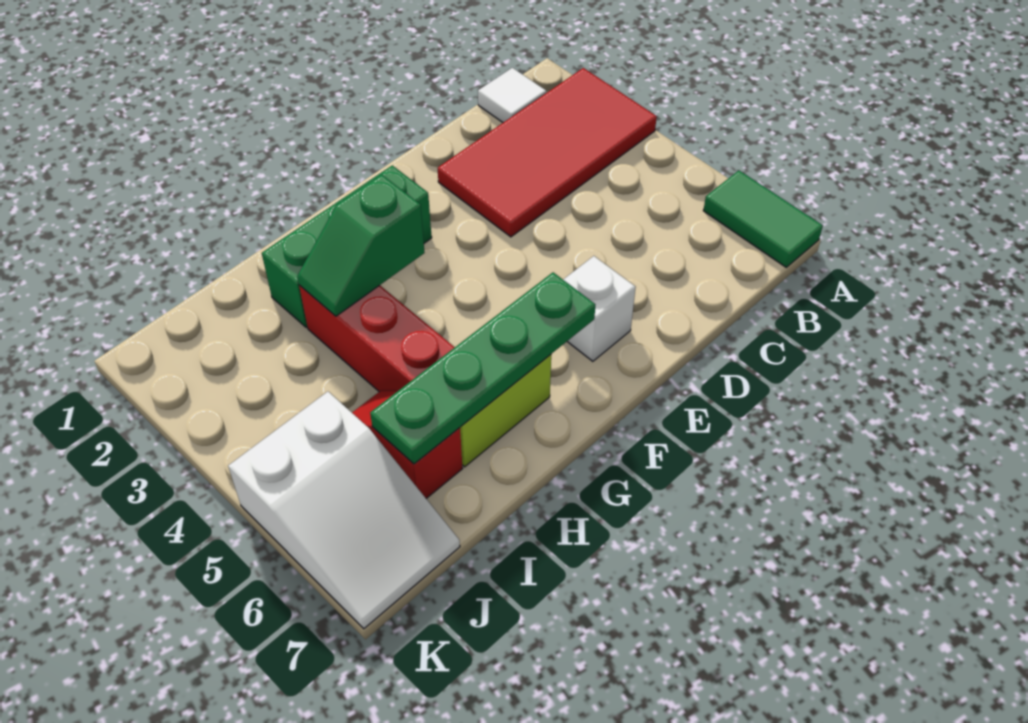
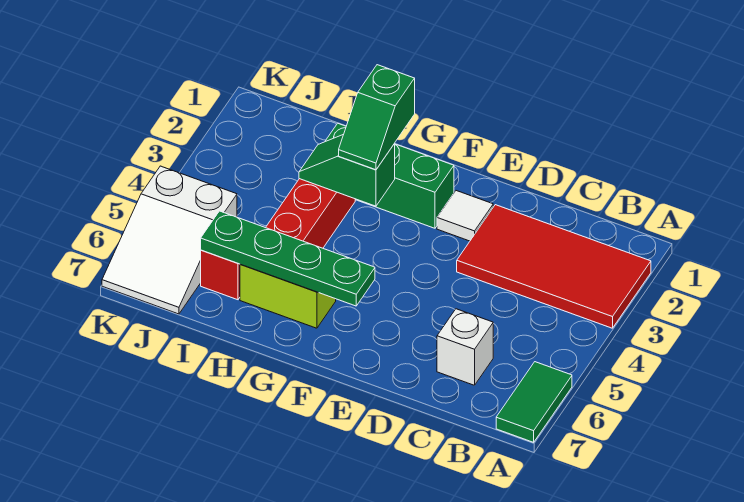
white tile B1 level 1 -> white tile E2 level 1
white brick E6 level 1 -> white brick C6 level 1
none -> green slope G2:G3 level 3 top 2

